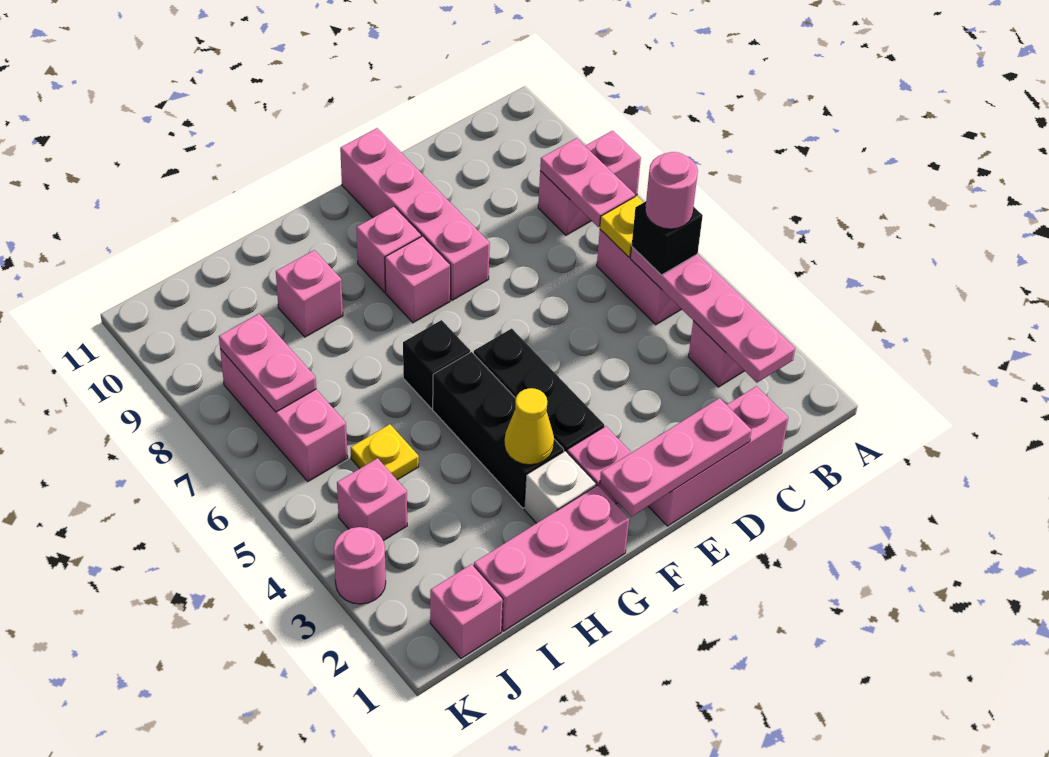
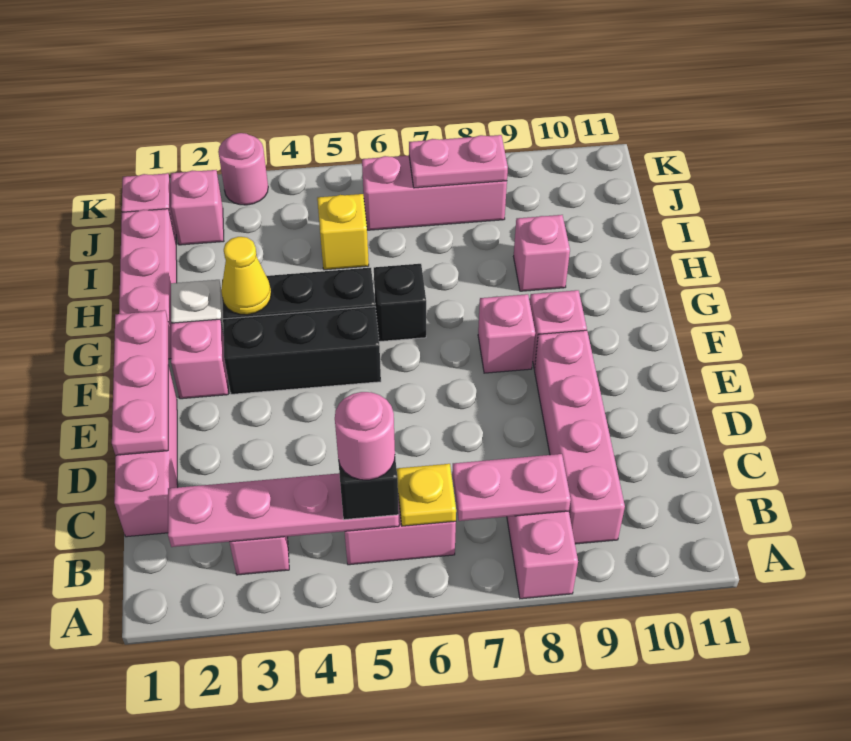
pink brick E8:E11 level 1 -> pink brick B9:E9 level 1
yellow plate I5 level 1 -> yellow brick I5 level 1
pink brick J4 level 1 -> pink brick J2 level 1

